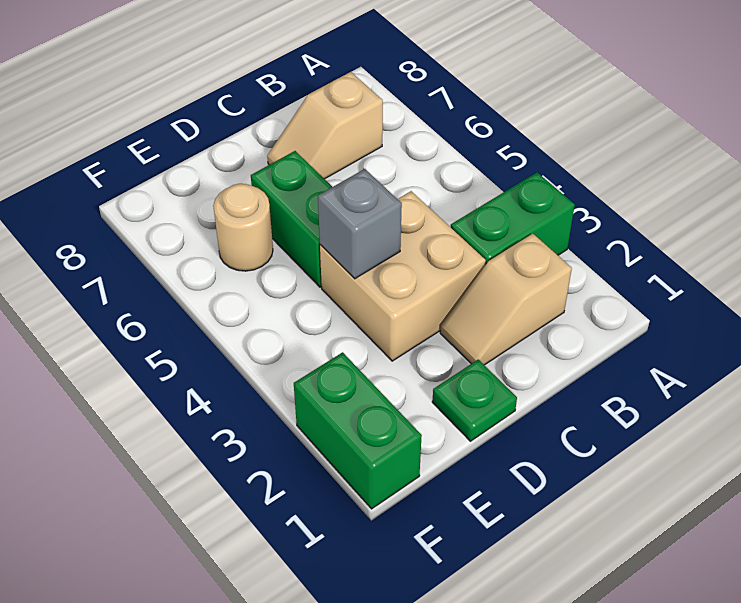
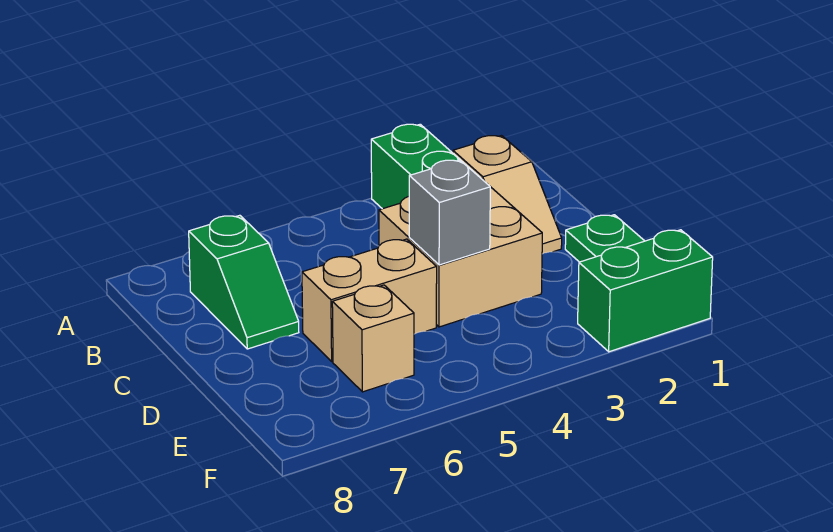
tan slope B7:C7 level 1 top B -> green slope B7:C7 level 1 top B
green brick D5:D6 level 1 -> tan brick D5:D6 level 1
tan round brick E6 level 1 -> tan brick E6 level 1

